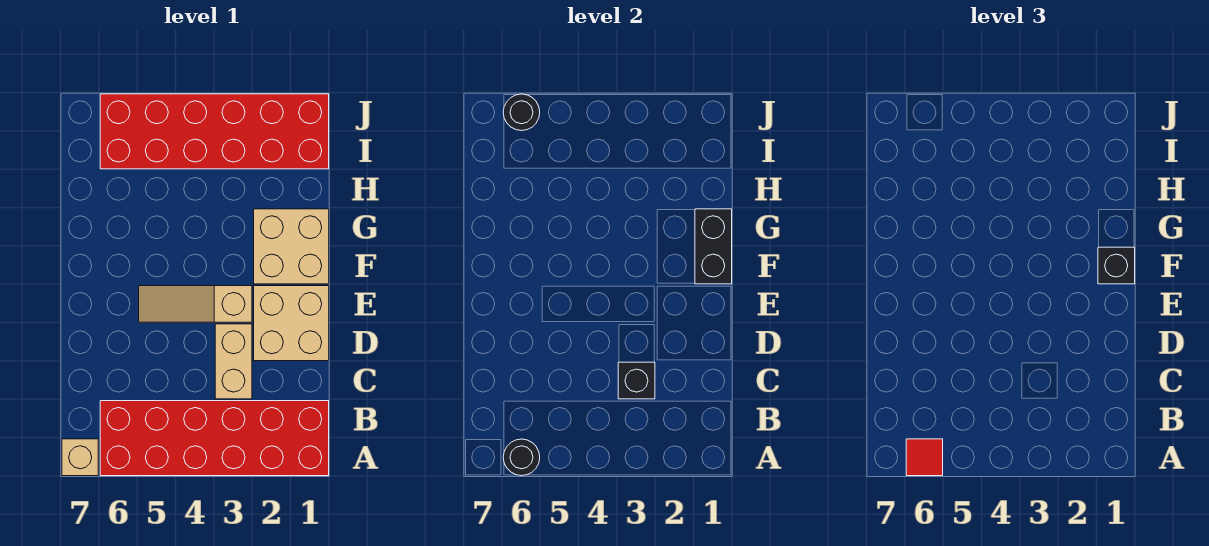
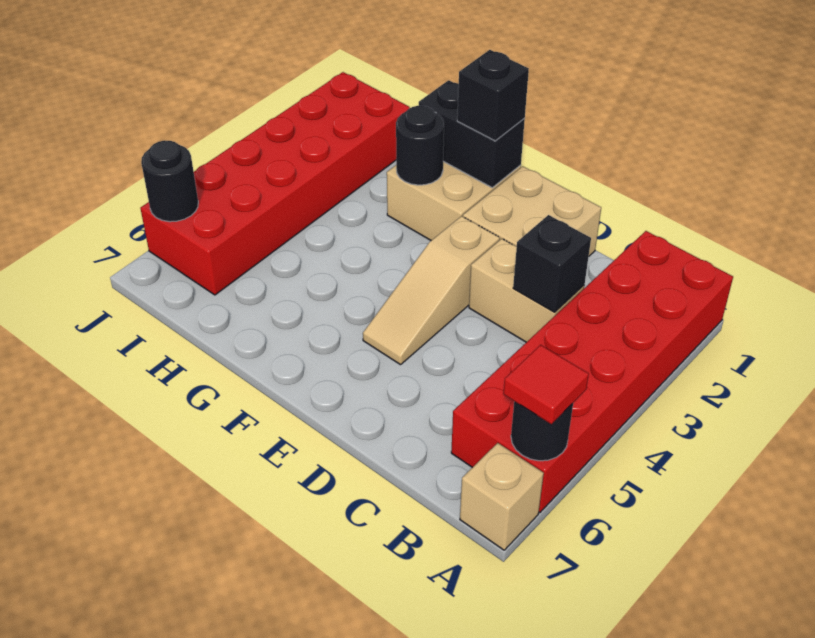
none -> black round brick G2 level 2

